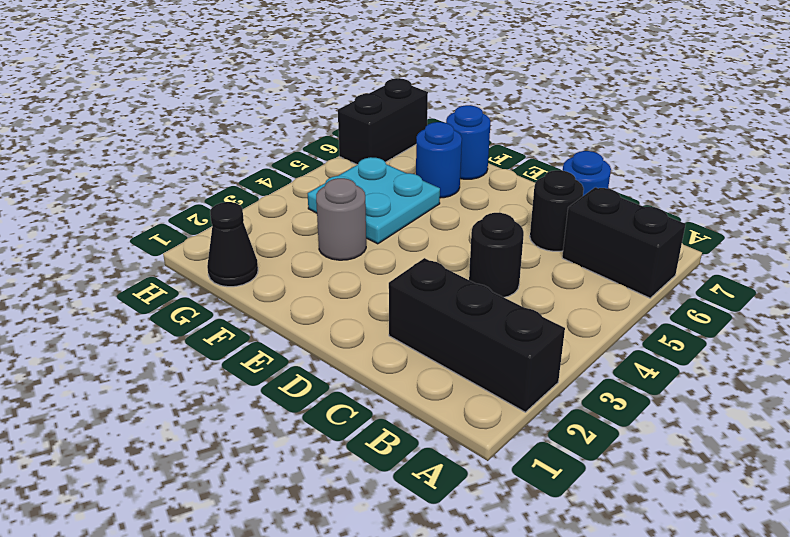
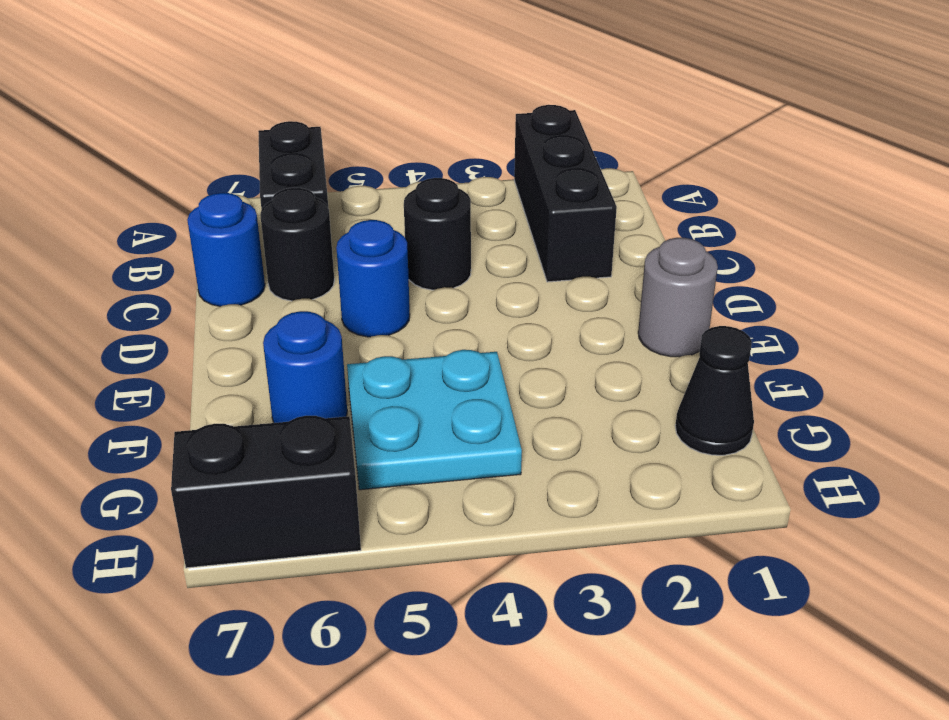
grey round brick F3 level 1 -> grey round brick E1 level 1
blue round brick F7 level 1 -> blue round brick D5 level 1

